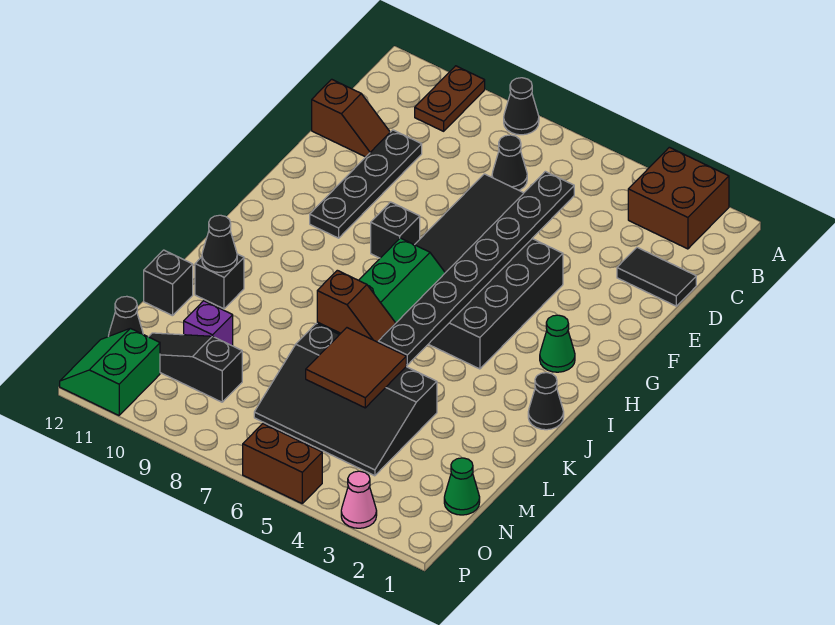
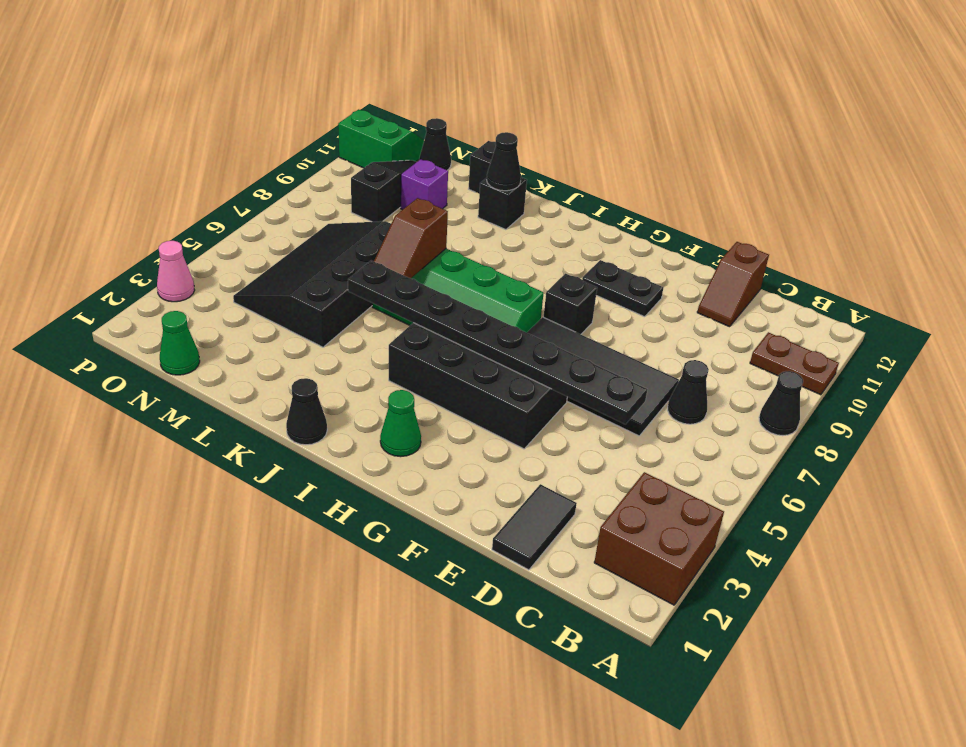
black plate D10:G10 level 1 -> black plate F10:G10 level 1
brown tile L5:M6 level 2 -> none
brown brick P5:P6 level 1 -> none

